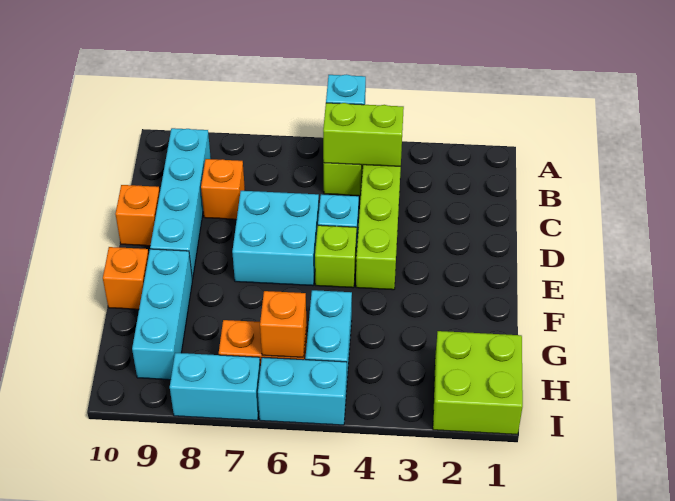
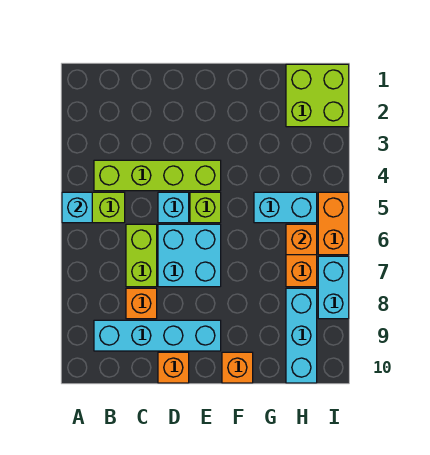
lime brick B4:B5 level 2 -> lime brick C6:C7 level 1
cyan brick F9:H9 level 1 -> cyan brick H8:H10 level 1
cyan brick I5:I6 level 1 -> orange brick I5:I6 level 1

